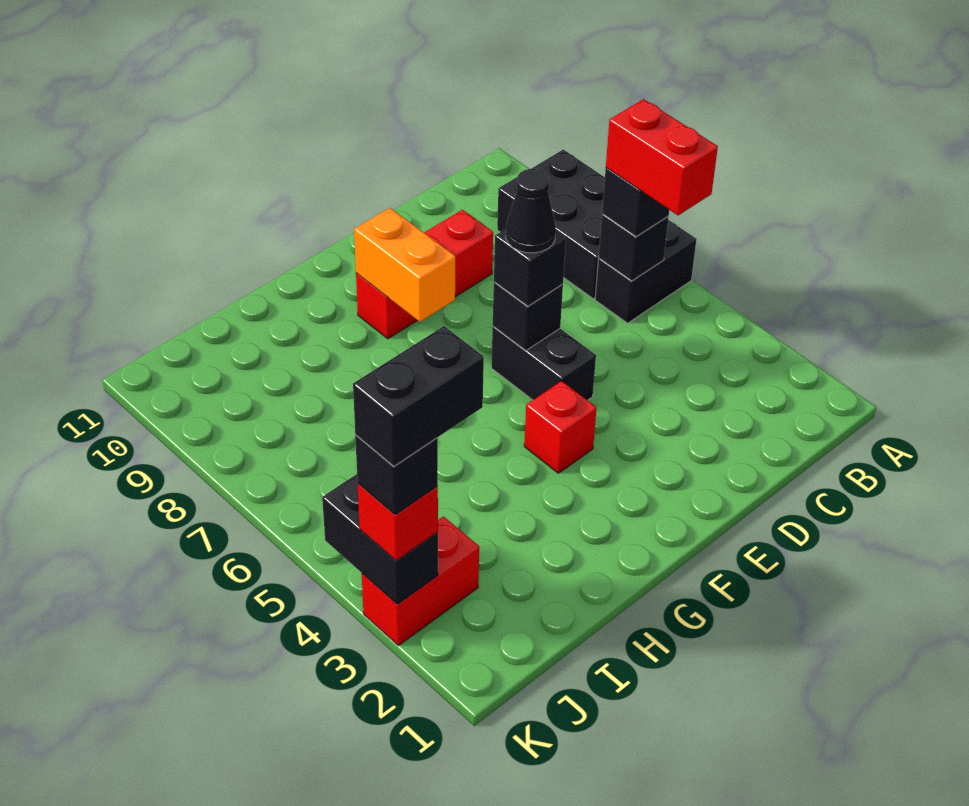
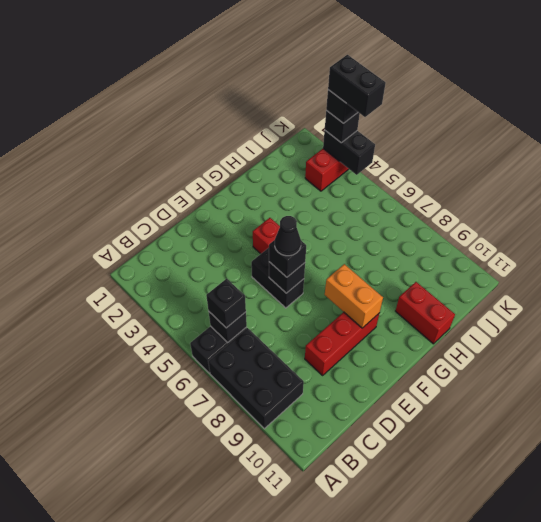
red brick B5:B6 level 4 -> red brick H10:H11 level 1
black brick J3:K3 level 5 -> black brick K3:K4 level 5
red brick K3 level 3 -> black brick K3 level 3

